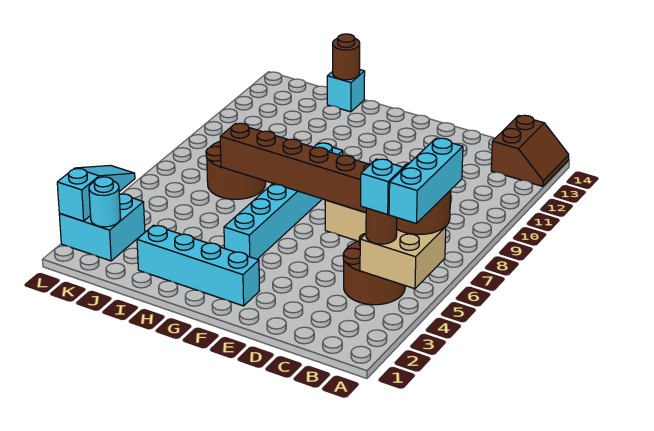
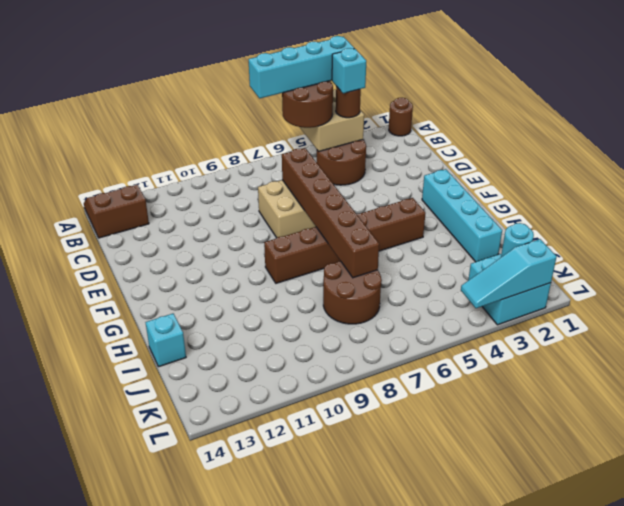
cyan brick A4:A6 level 4 -> cyan brick A4:A7 level 4
cyan brick G4:G9 level 1 -> brown brick G4:G9 level 1
brown round brick I14 level 2 -> brown round brick A1 level 1

